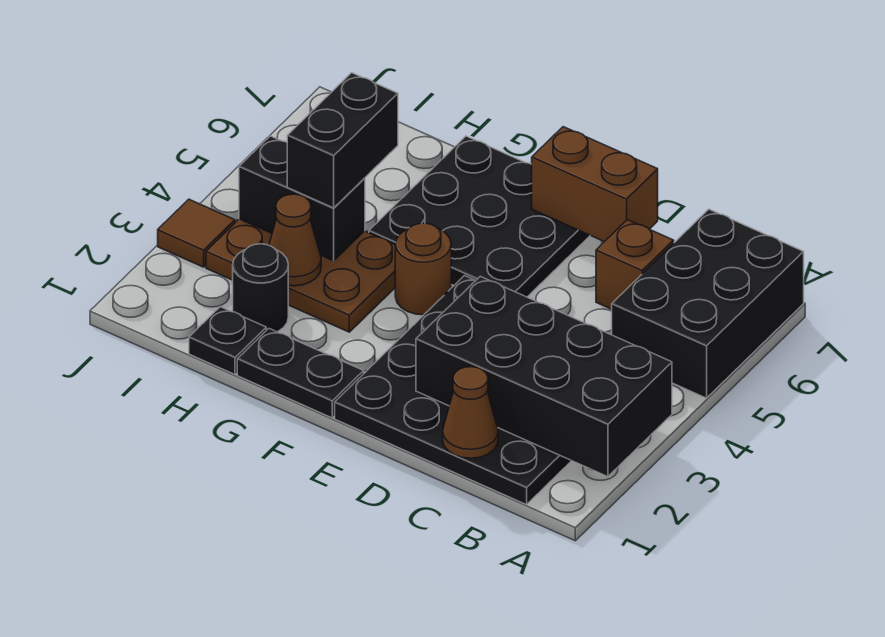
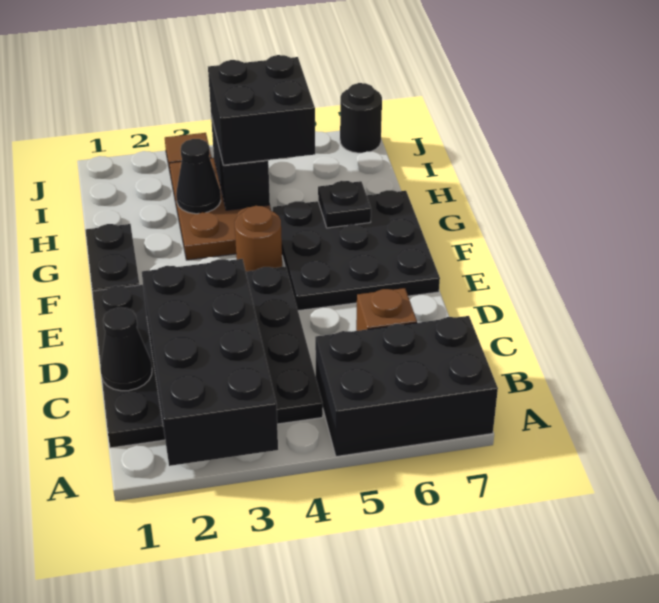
brown cone C1 level 2 -> black cone C1 level 2
brown brick D7:E7 level 2 -> none
black plate H1 level 1 -> black plate G6 level 2
black round brick H2 level 1 -> black round brick J7 level 1
brown cone H3 level 2 -> black cone H3 level 2
black brick H4:H5 level 3 -> black brick H4:I5 level 3

